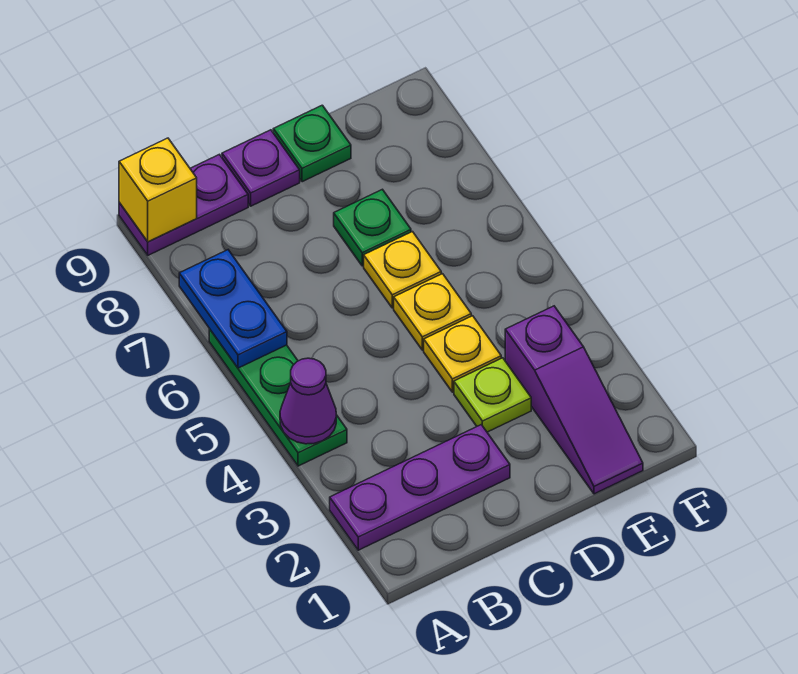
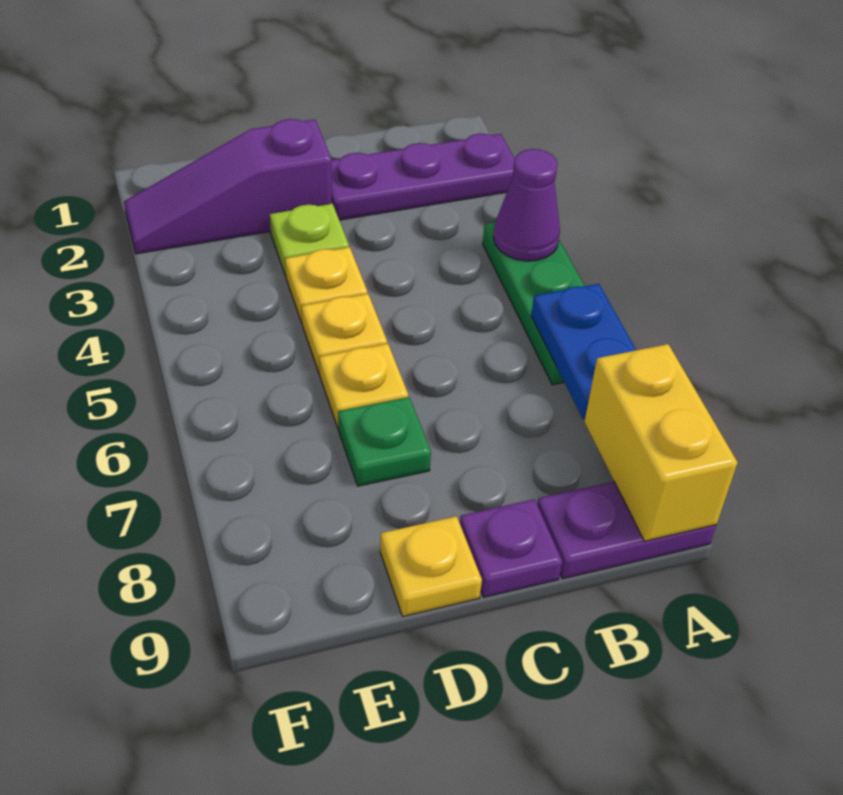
yellow brick A9 level 2 -> yellow brick A8:A9 level 2
green plate D9 level 1 -> yellow plate D9 level 1
purple slope E1:E3 level 1 top 3 -> purple slope D2:F2 level 1 top D

